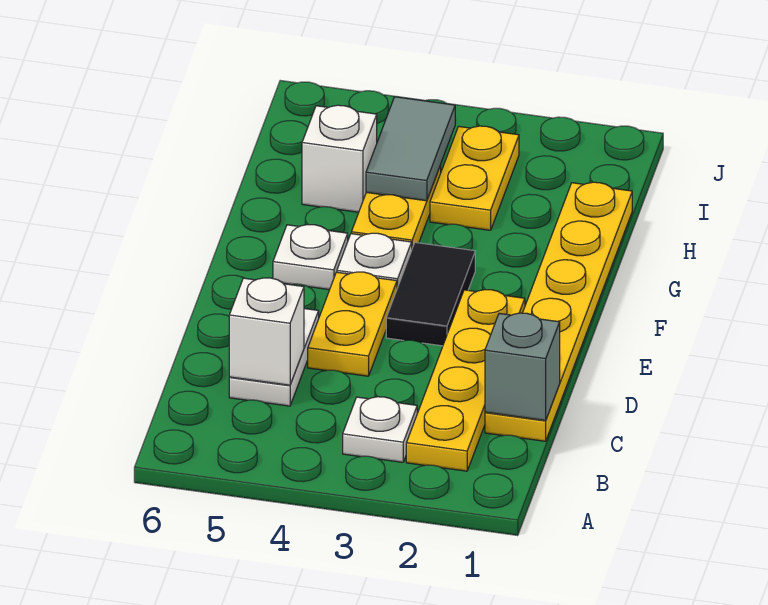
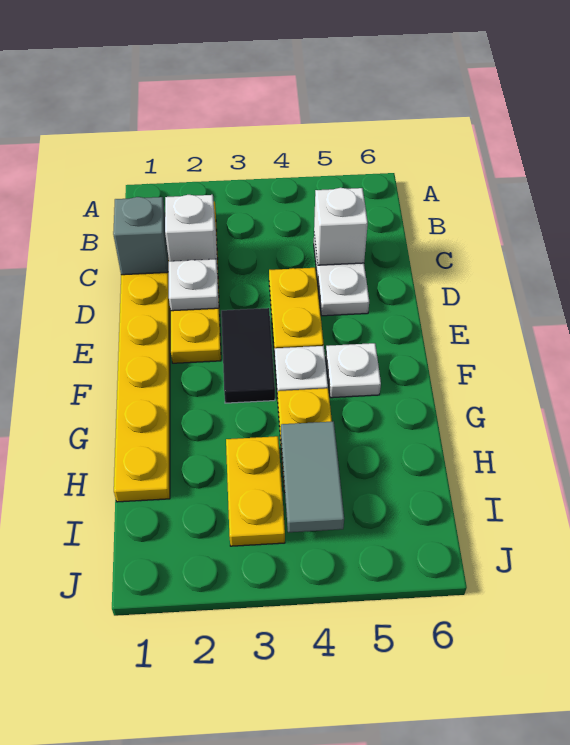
white plate B3 level 1 -> white plate D2 level 2
white brick H5 level 1 -> white brick C2 level 2

